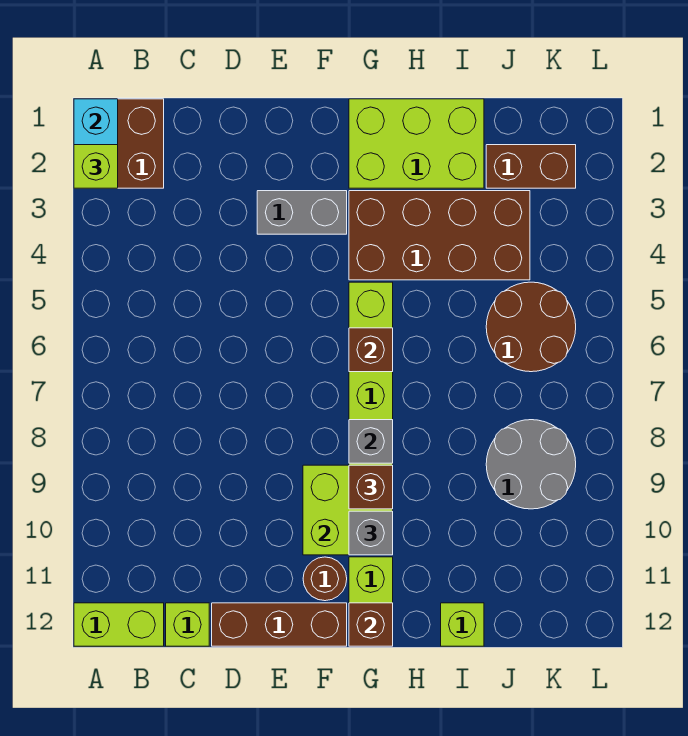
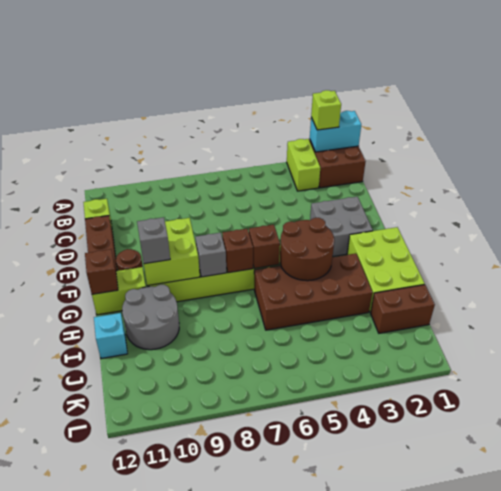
lime brick A12:B12 level 1 -> lime brick A3:B3 level 1
grey brick E3:F3 level 1 -> grey brick E2:F3 level 1
brown brick G3:J4 level 1 -> brown brick H3:I6 level 1
brown brick G9 level 3 -> brown brick G7 level 2
lime brick I12 level 1 -> cyan brick I12 level 1
brown brick J2:K2 level 1 -> brown brick J1:J2 level 1
brown round brick J5:K6 level 1 -> brown round brick G4:H5 level 2
grey round brick J8:K9 level 1 -> grey round brick H10:I11 level 1

